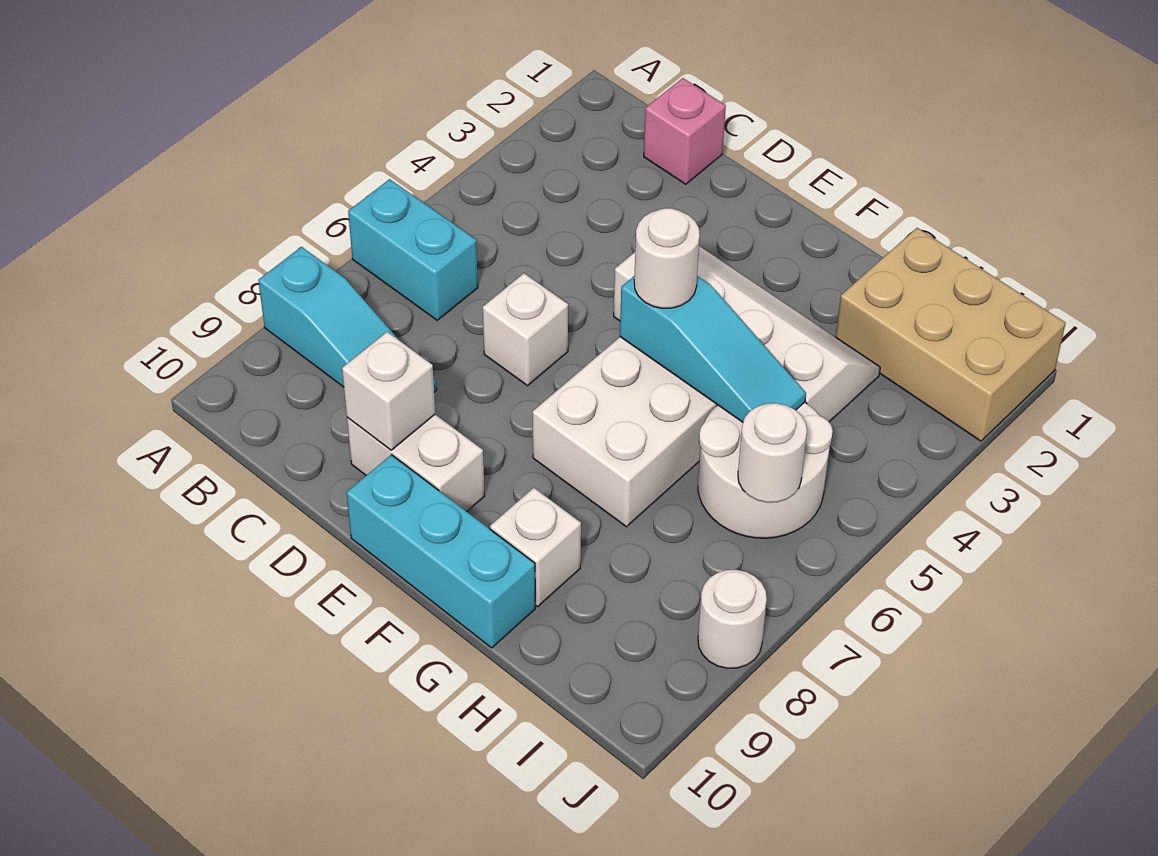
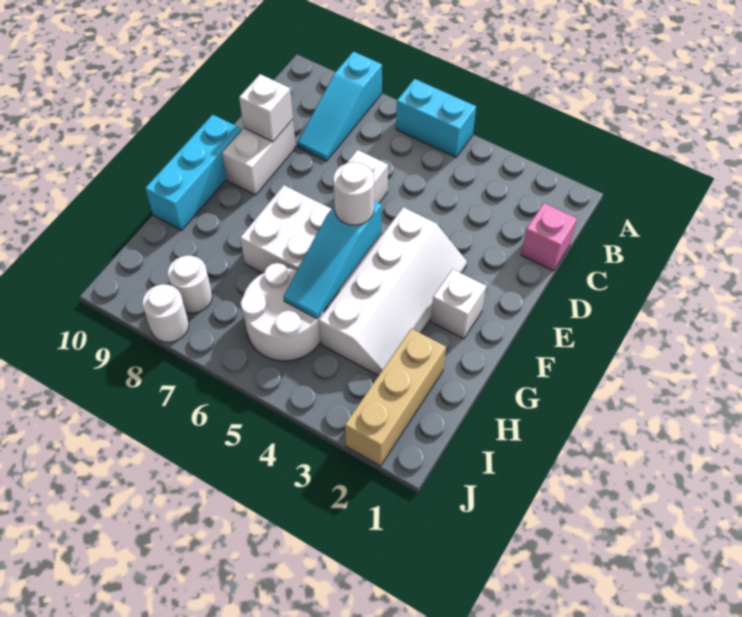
cyan brick A6:B6 level 1 -> cyan brick A5:A6 level 1
white brick G9 level 1 -> white brick F2 level 1
tan brick H1:J2 level 1 -> tan brick H2:J2 level 1
white round brick I6 level 2 -> white round brick I8 level 1

